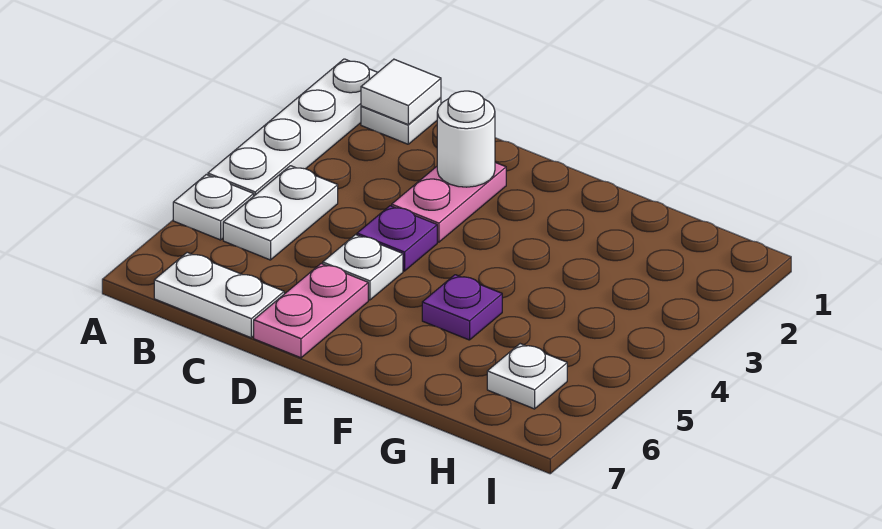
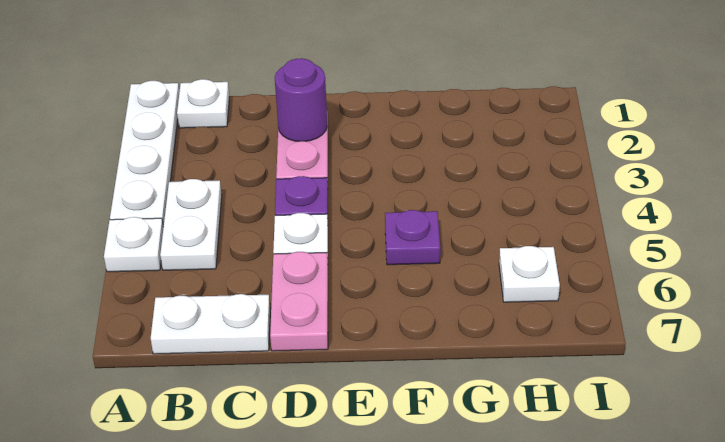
white tile B1 level 2 -> none
white round brick D2 level 2 -> purple round brick D2 level 2

